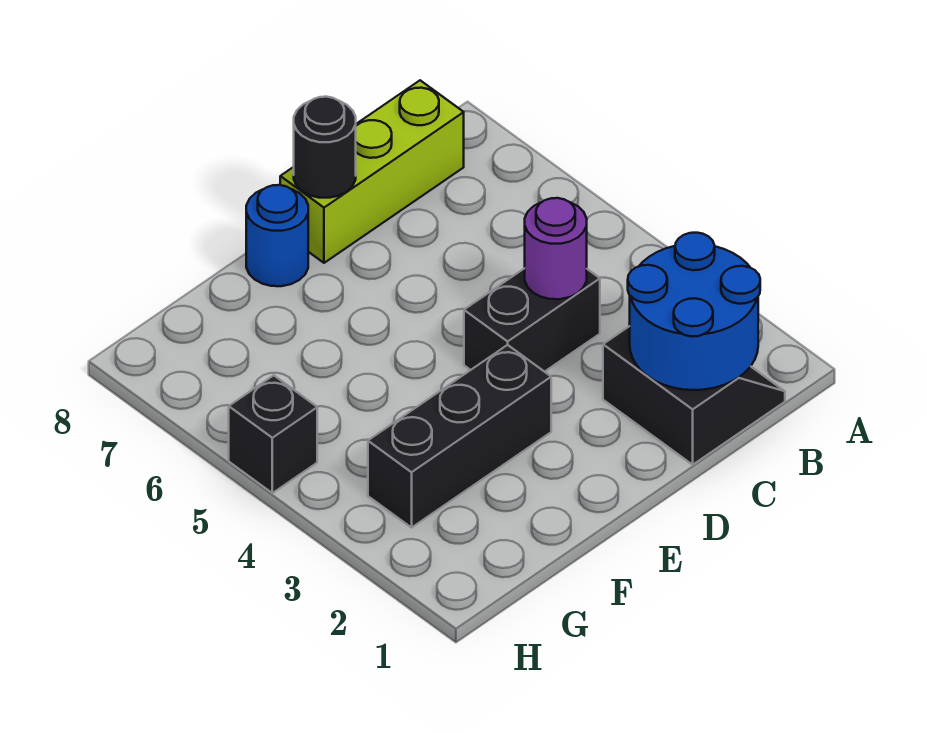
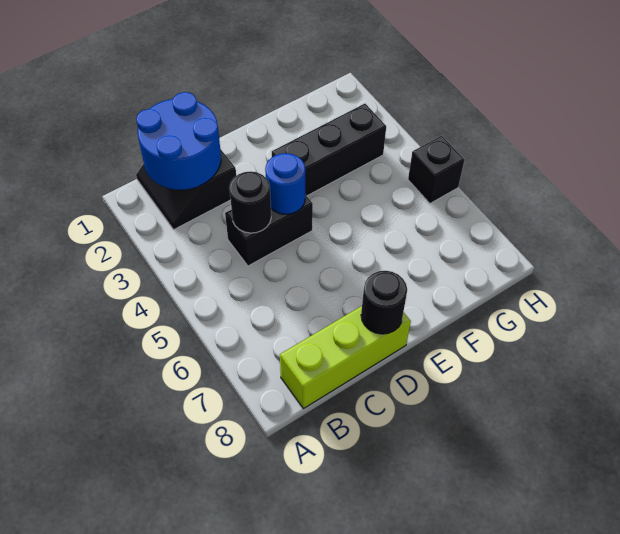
purple round brick C4 level 2 -> black round brick C4 level 2
blue round brick E8 level 1 -> blue round brick D4 level 2

